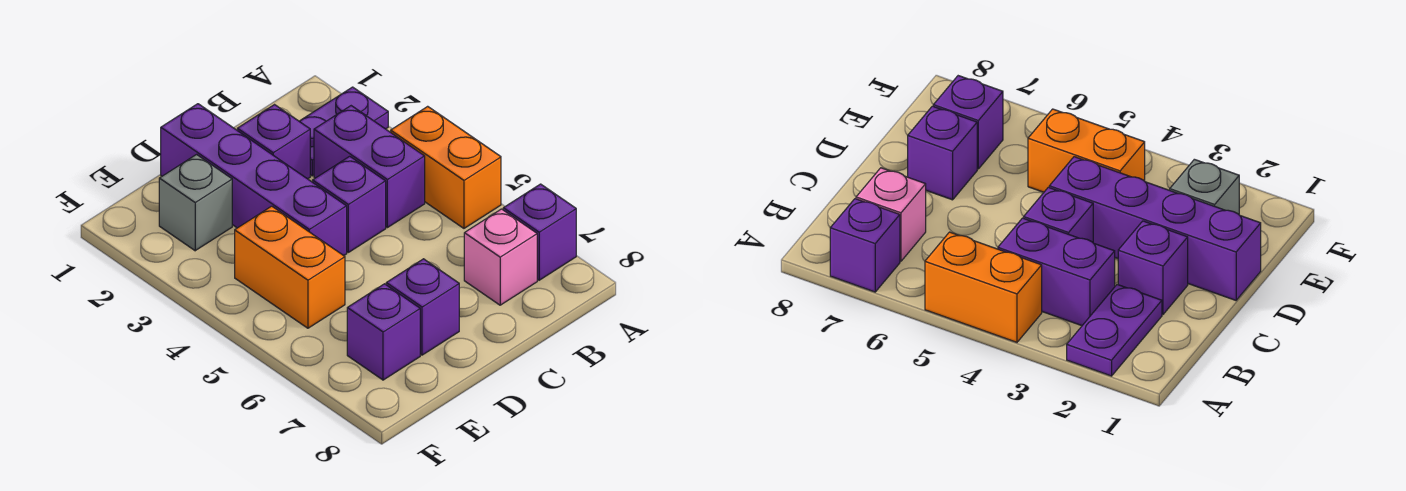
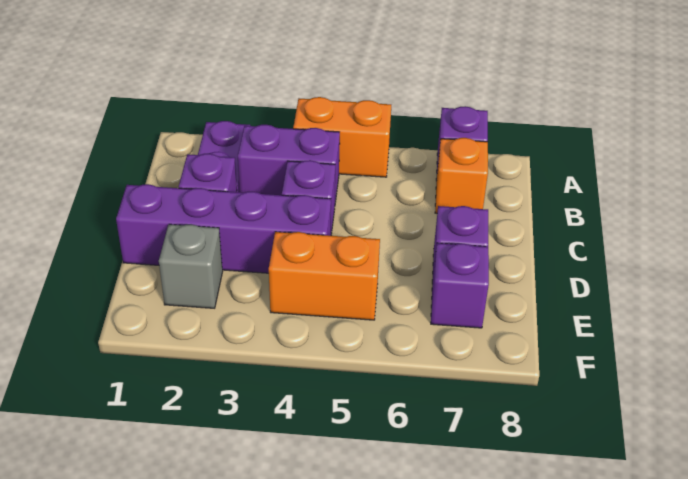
pink brick B7 level 1 -> orange brick B7 level 1

